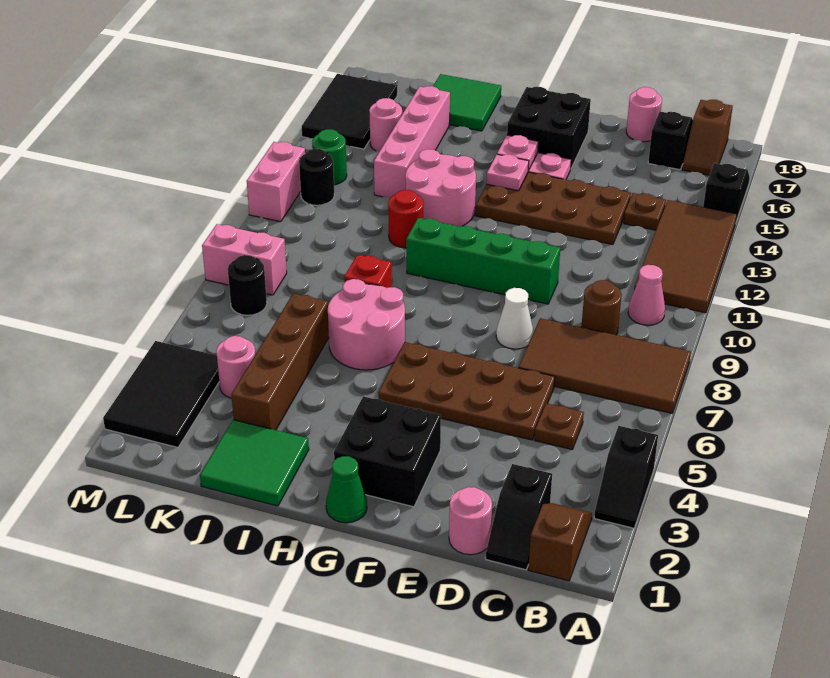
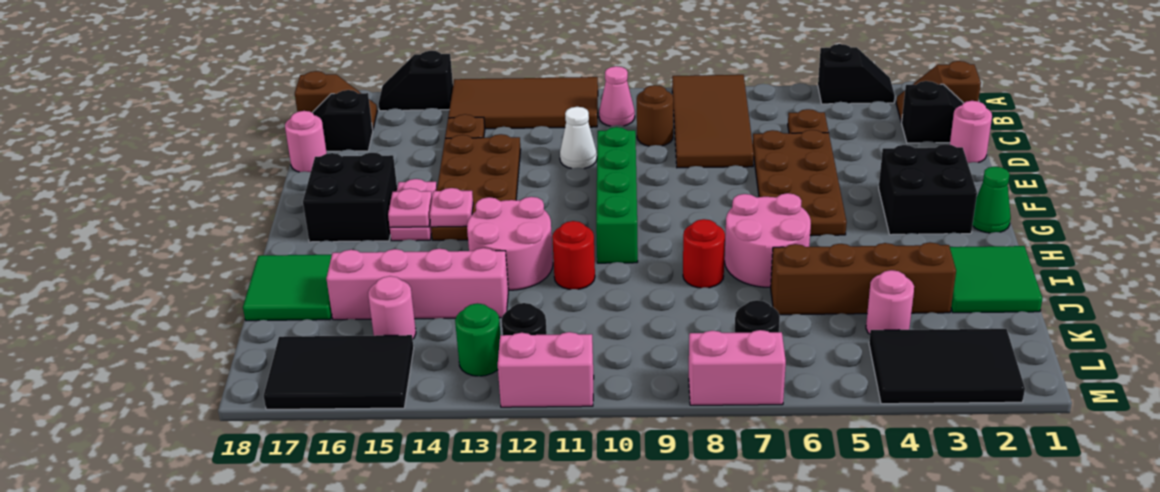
white cone E8 level 1 -> white cone D11 level 1
red brick I8 level 1 -> red round brick I8 level 1
pink brick L8:M8 level 1 -> pink brick M7:M8 level 1

